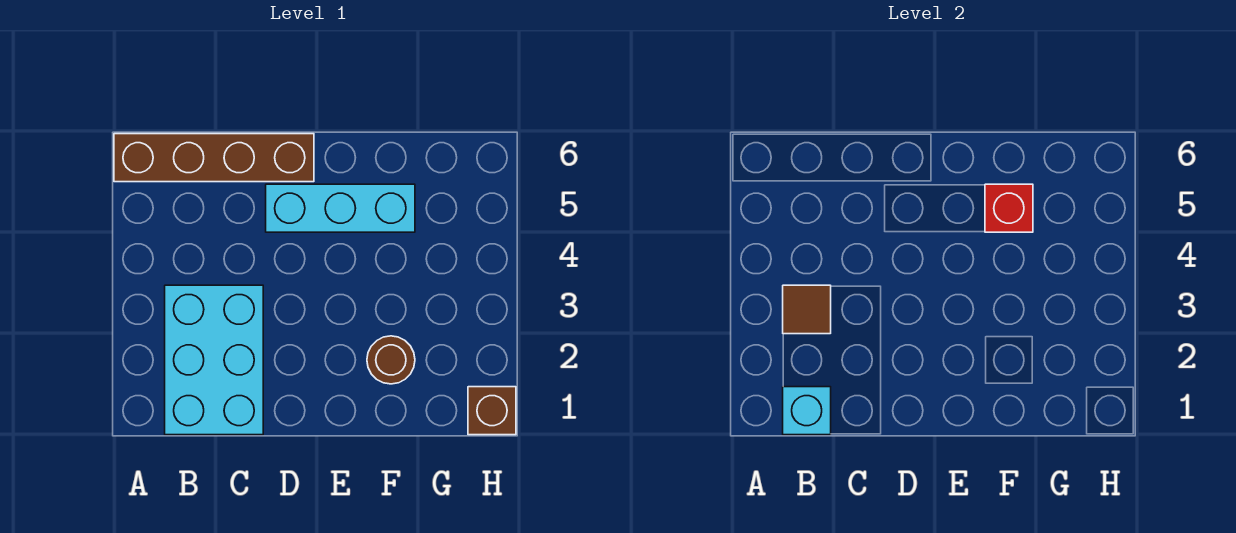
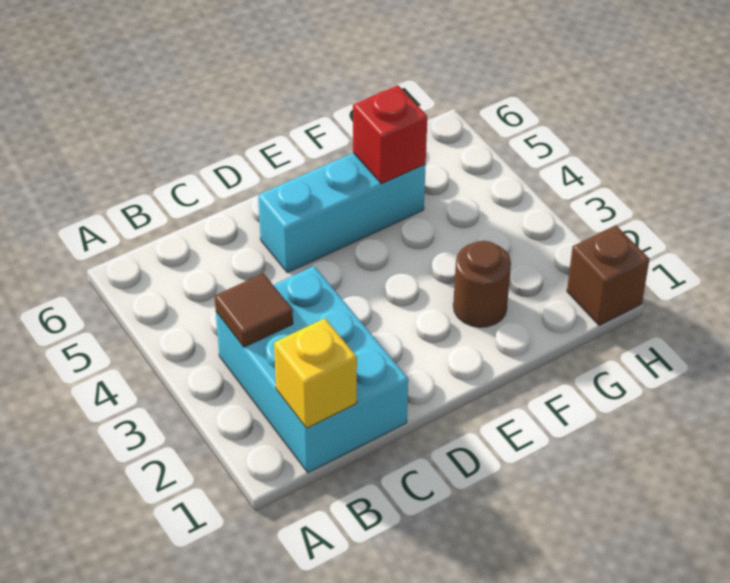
brown brick A6:D6 level 1 -> none
cyan brick B1 level 2 -> yellow brick B1 level 2

